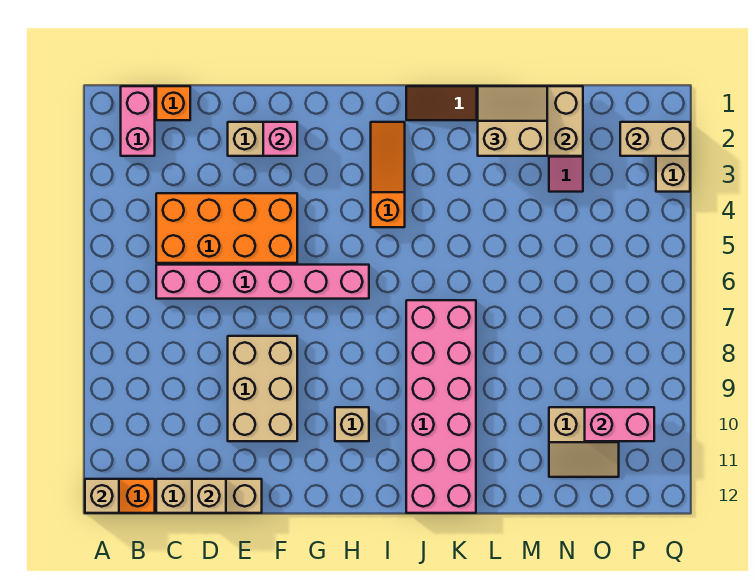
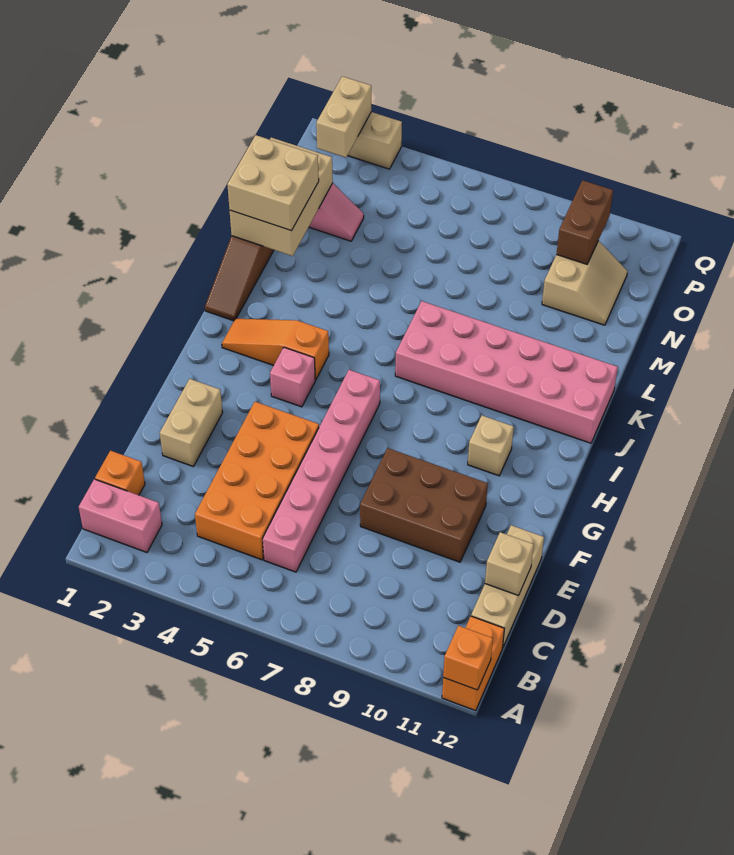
tan brick A12 level 2 -> orange brick A12 level 2
tan brick E8:F10 level 1 -> brown brick E8:F10 level 1
pink brick F2 level 2 -> pink brick H4 level 1
tan slope L1:M2 level 3 top 2 -> tan brick L1:M2 level 3
pink brick O10:P10 level 2 -> brown brick O10:P10 level 2

